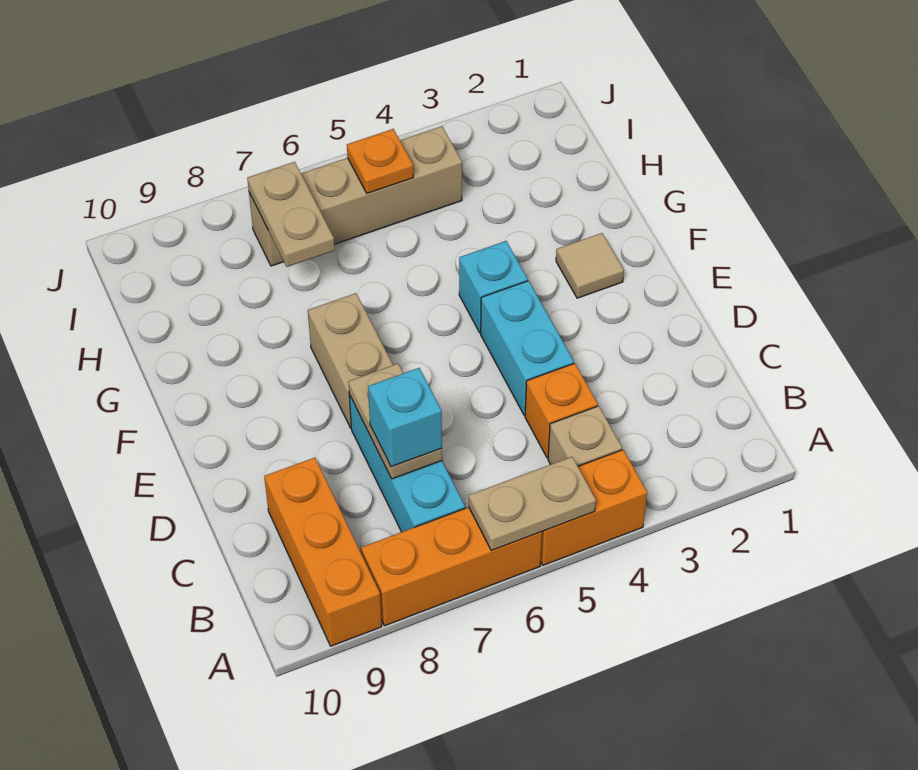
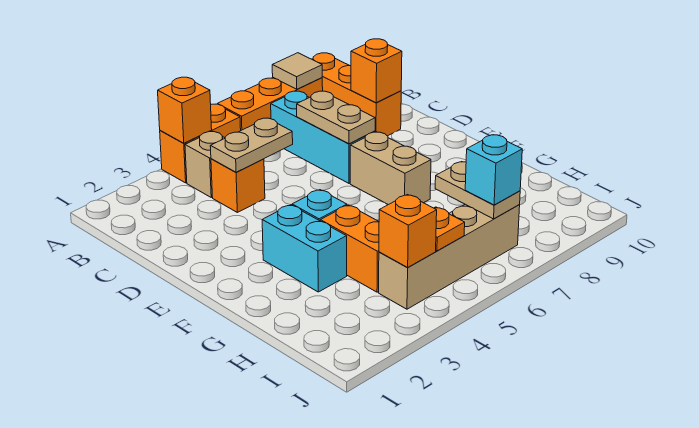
none -> orange brick A4 level 2
tan plate A5:A6 level 2 -> tan plate C4:C5 level 2
cyan brick C7 level 3 -> cyan brick I7 level 3
none -> orange brick C9 level 2
cyan brick D4:E4 level 1 -> cyan brick F3:G3 level 1
tan tile F2 level 1 -> tan tile A8 level 2
none -> orange brick G4:H4 level 1
none -> orange brick I4 level 2

